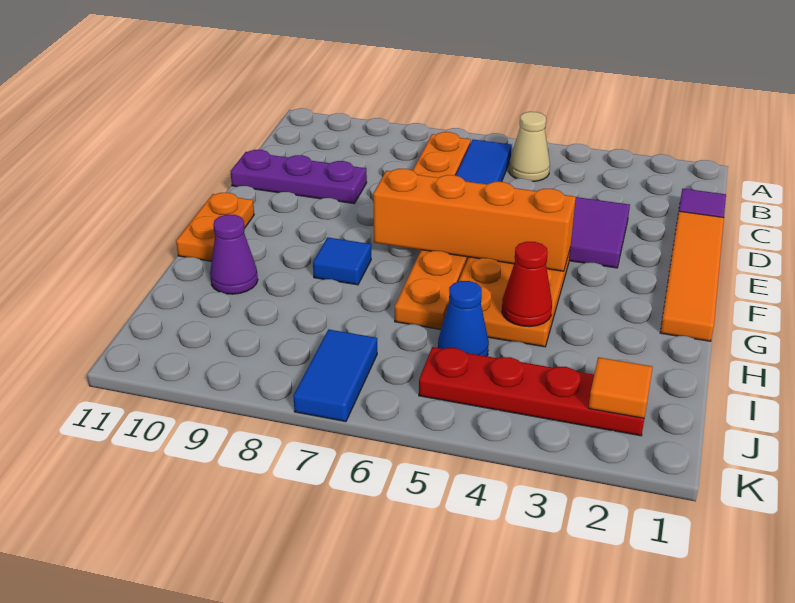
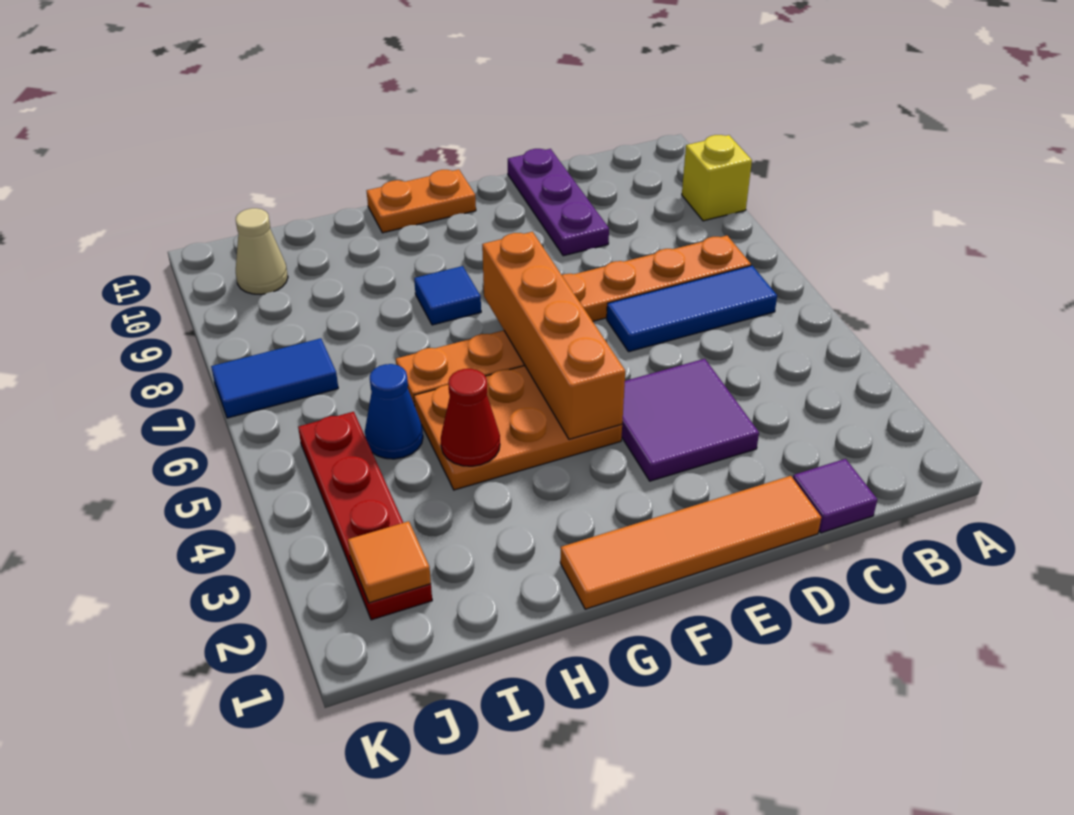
none -> yellow brick A9 level 1
tan cone B5 level 1 -> tan cone J10 level 1
purple cone H10 level 1 -> none

